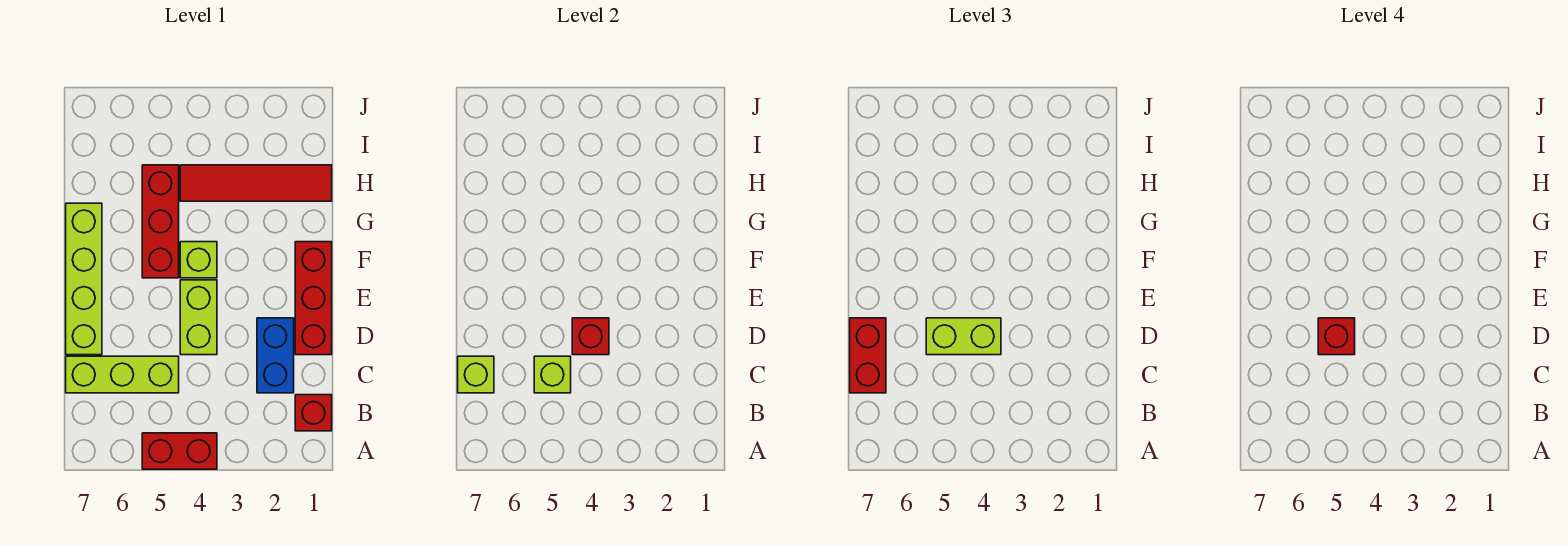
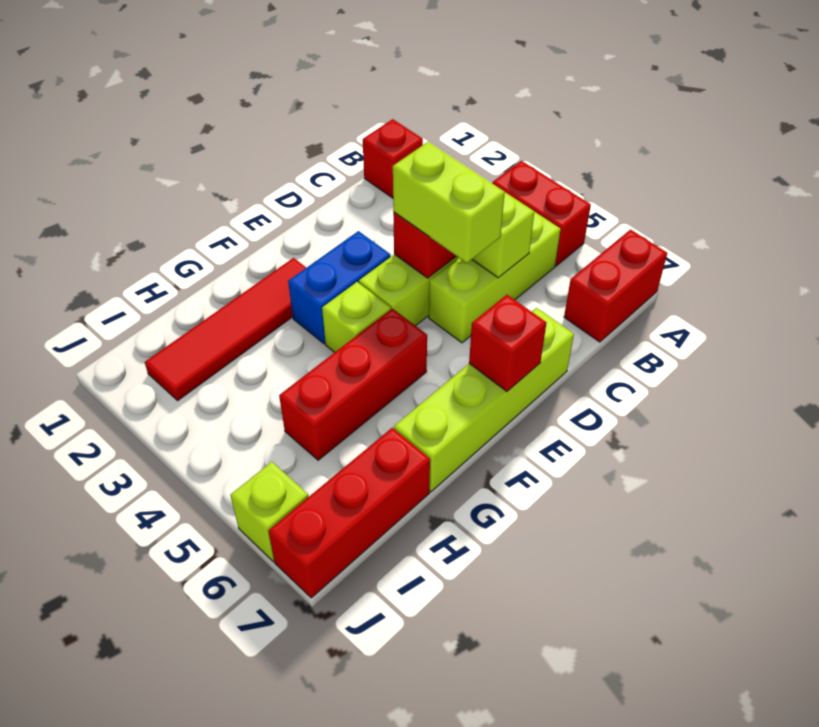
blue brick C2:D2 level 1 -> blue brick E3:F3 level 1
lime brick C5:C7 level 1 -> lime brick B5:D5 level 1
lime brick C7 level 2 -> lime brick J6 level 1
red brick C7:D7 level 3 -> red brick A7:B7 level 1
red brick D1:F1 level 1 -> red brick H7:J7 level 1
red brick D5 level 4 -> red brick E7 level 2
red tile H1:H4 level 1 -> red tile F2:I2 level 1

